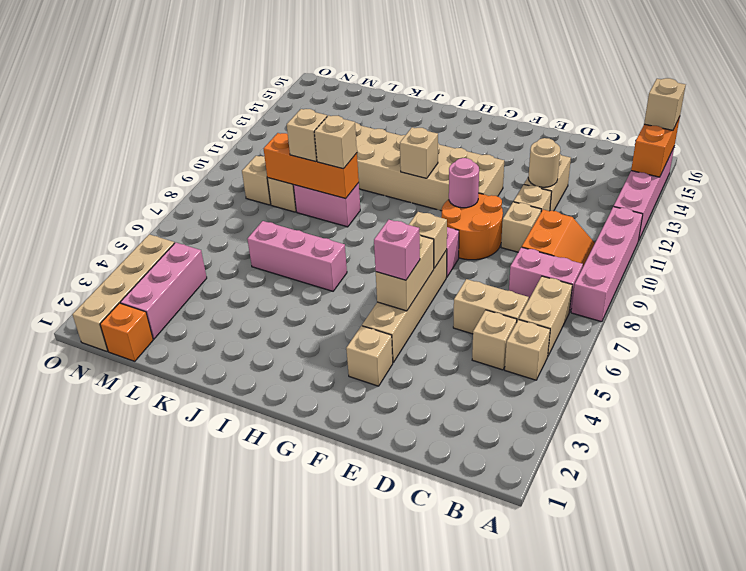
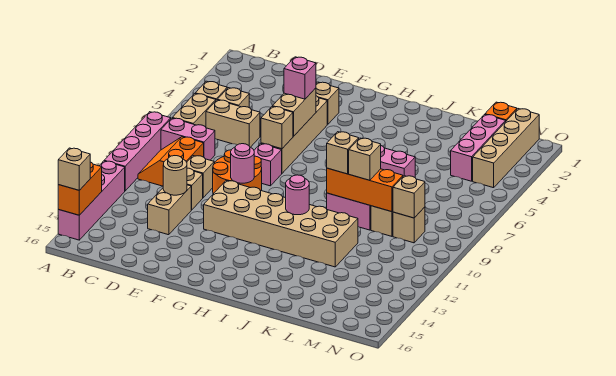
tan brick H11 level 2 -> tan brick M9 level 2
none -> pink round brick I11 level 2

